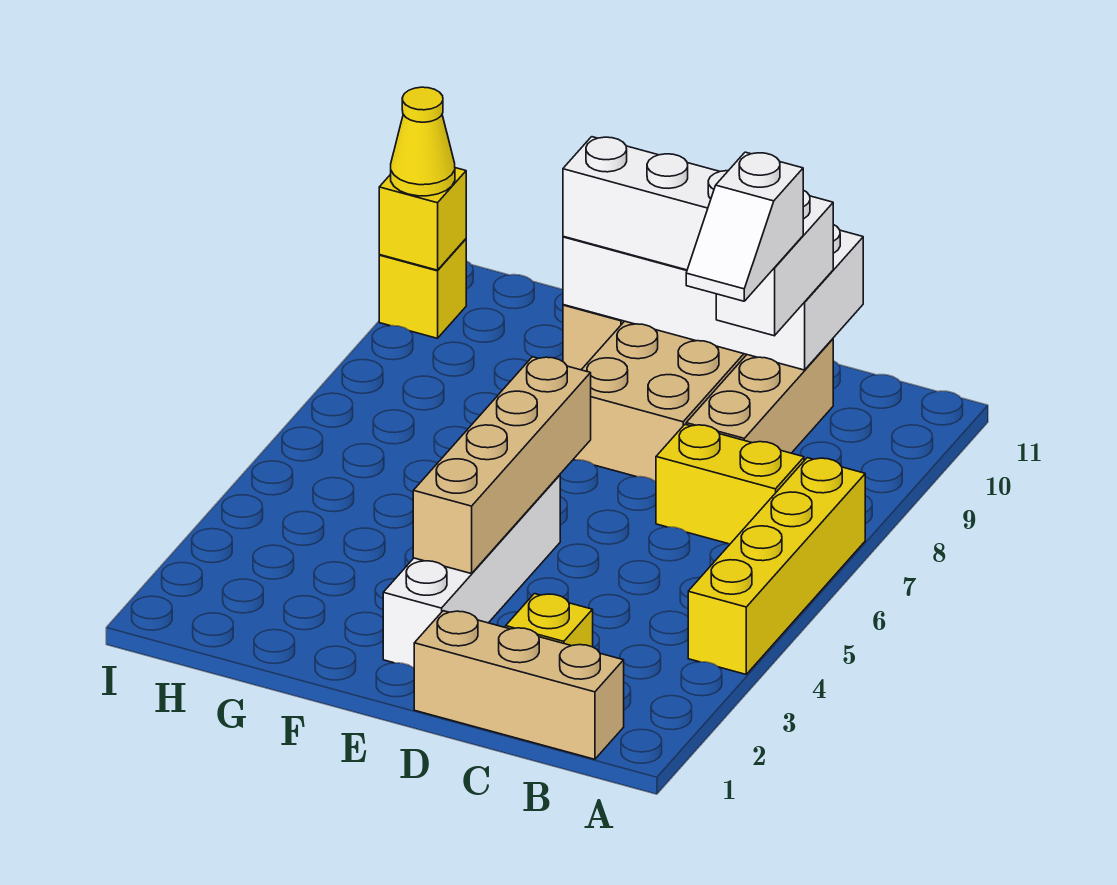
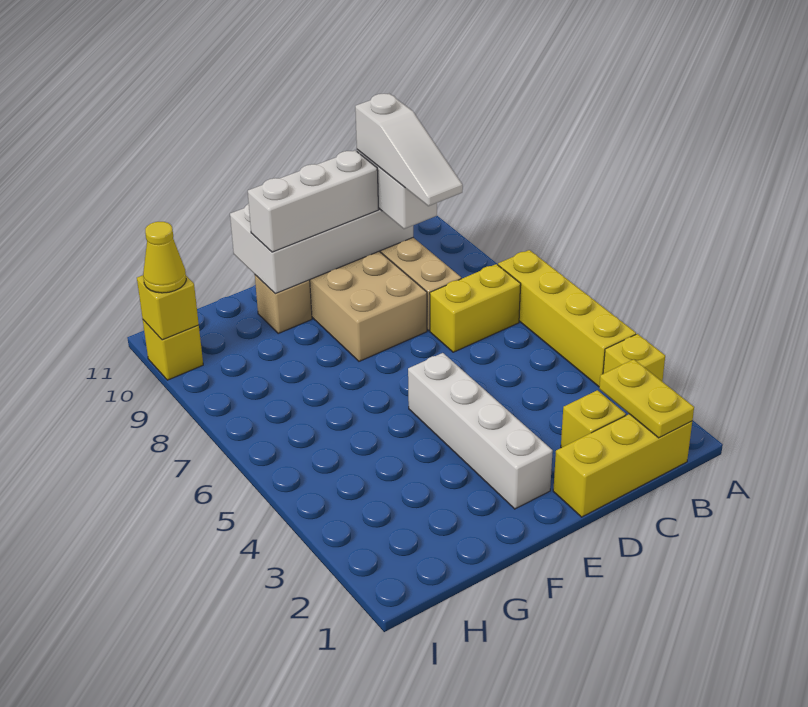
none -> yellow brick A3 level 1
tan brick B1:D1 level 1 -> yellow brick B1:D1 level 1
none -> yellow plate B1:B2 level 2
white slope C8:C9 level 4 top 9 -> white slope C8:C10 level 4 top 10
tan brick E3:E6 level 2 -> none

